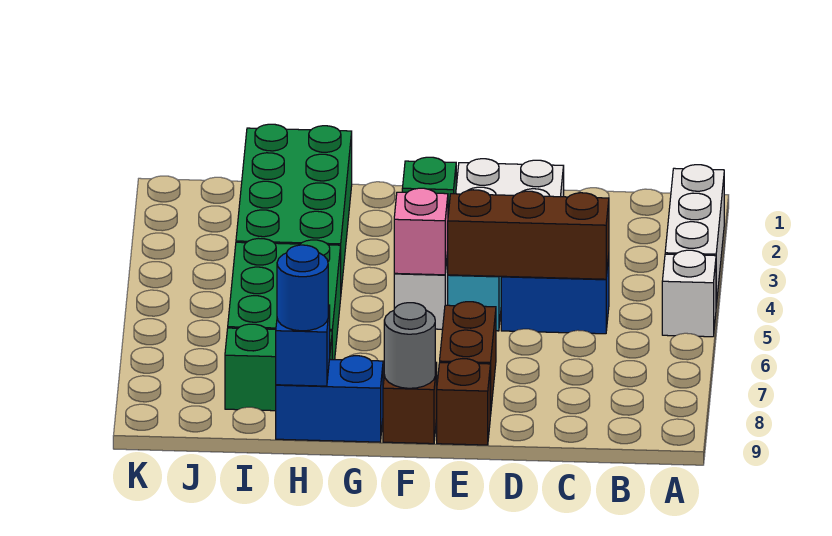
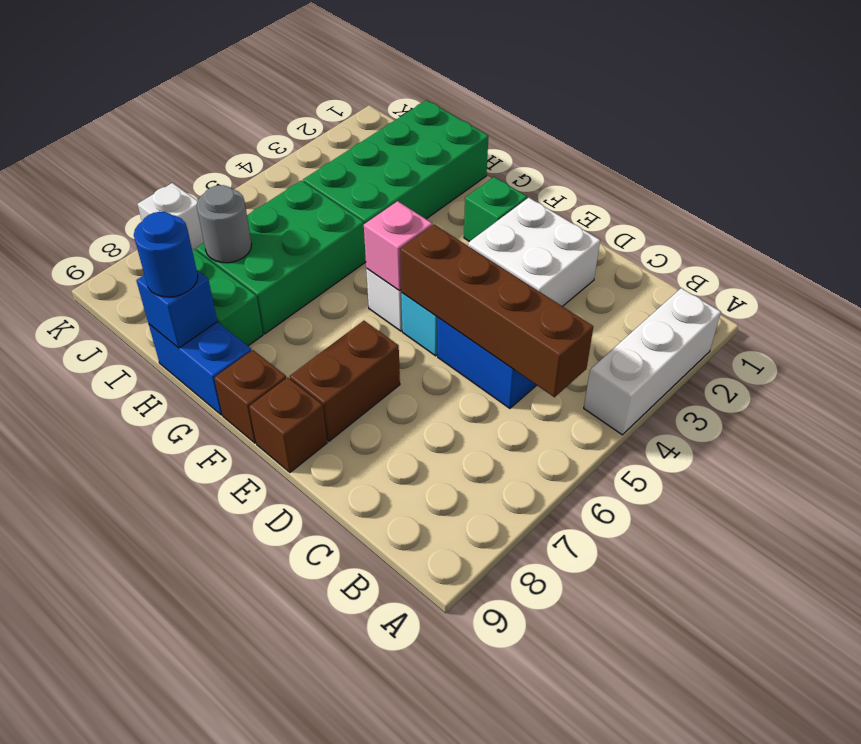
white brick A5 level 1 -> white brick K7 level 1
brown brick C5:E5 level 2 -> brown brick B5:E5 level 2
grey round brick F9 level 2 -> grey round brick I7 level 2

